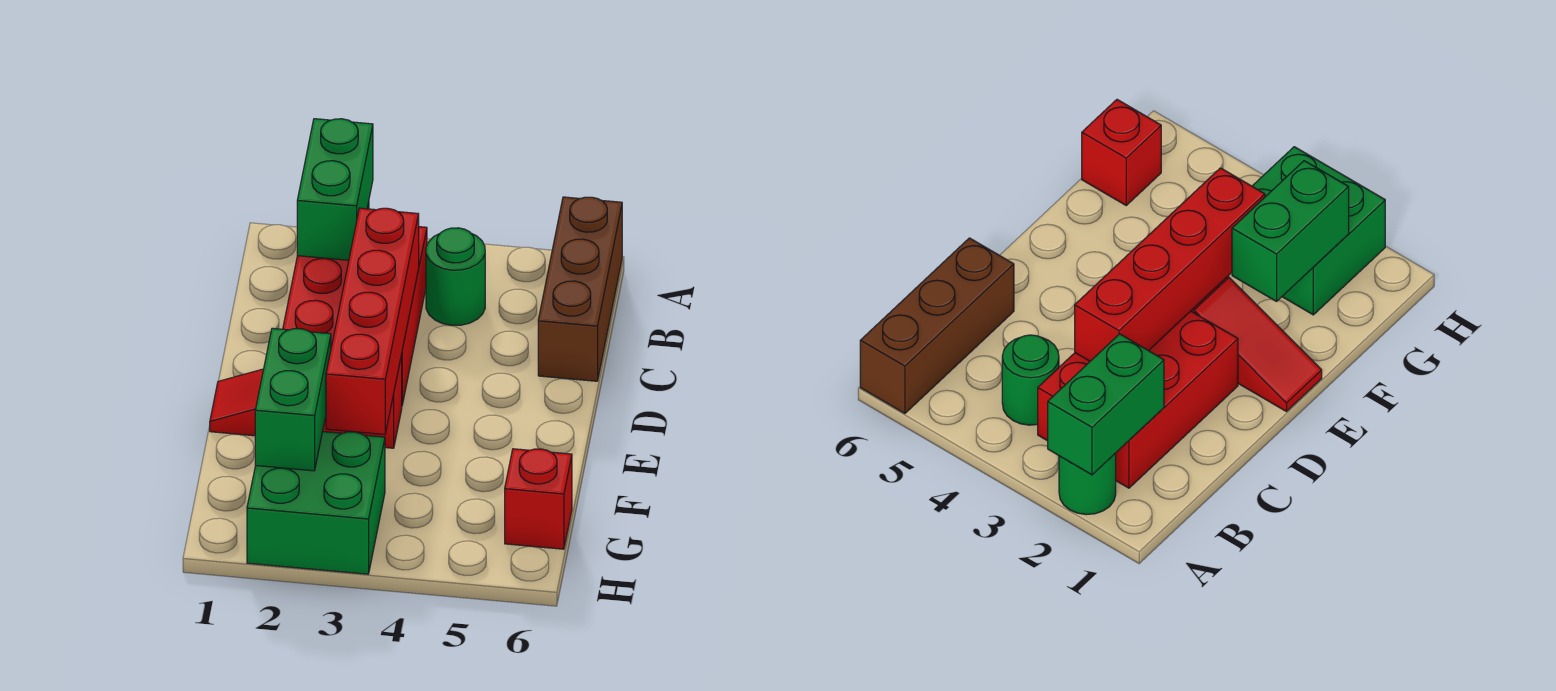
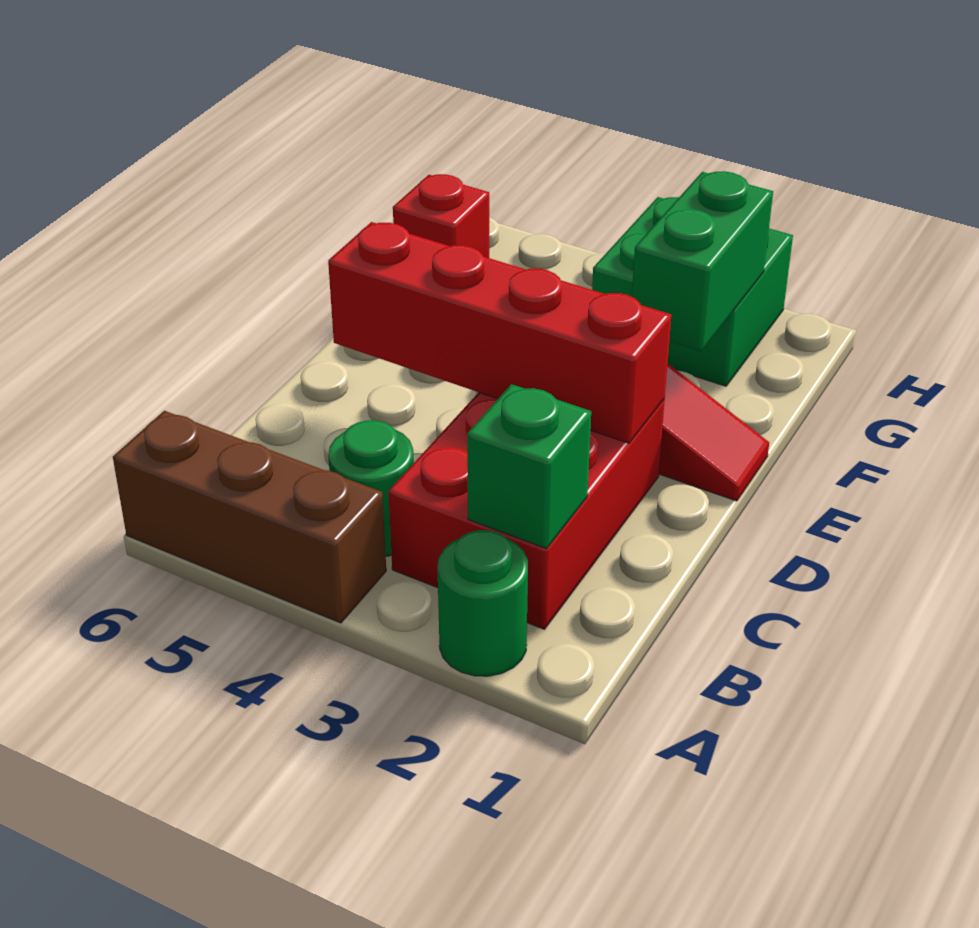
green brick A2:B2 level 2 -> green brick B2 level 2
brown brick A6:C6 level 1 -> brown brick A4:A6 level 1
red brick C3:F3 level 2 -> red brick D2:D5 level 2

